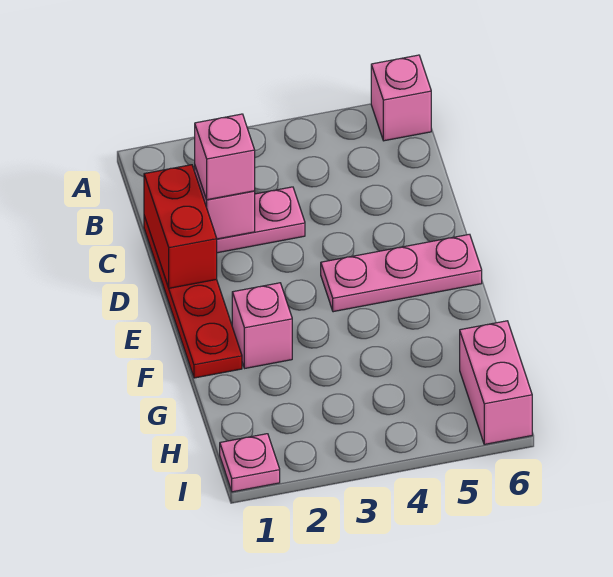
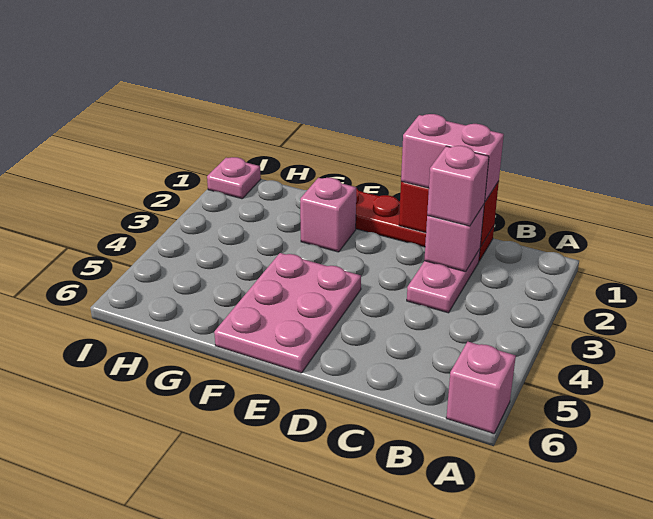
pink plate E4:E6 level 1 -> pink plate E4:F6 level 1
pink brick H6:I6 level 1 -> pink brick C1:D1 level 3

